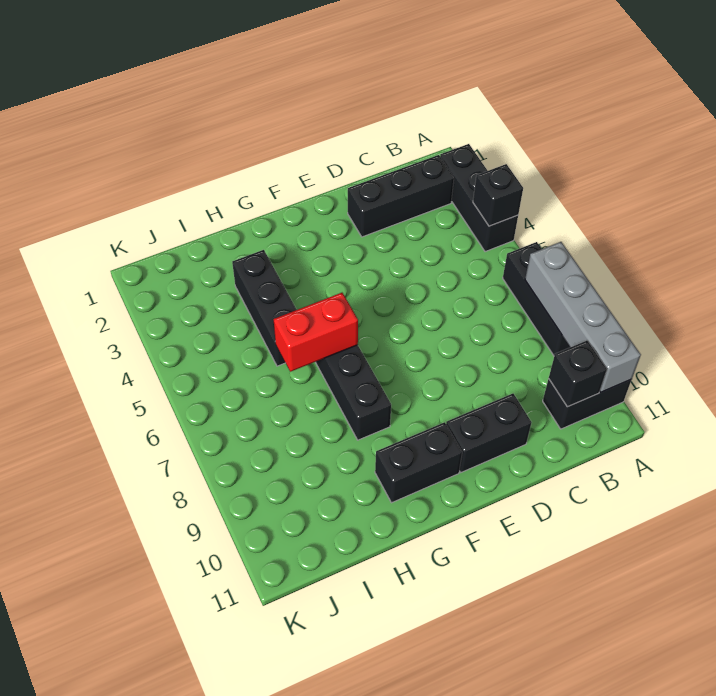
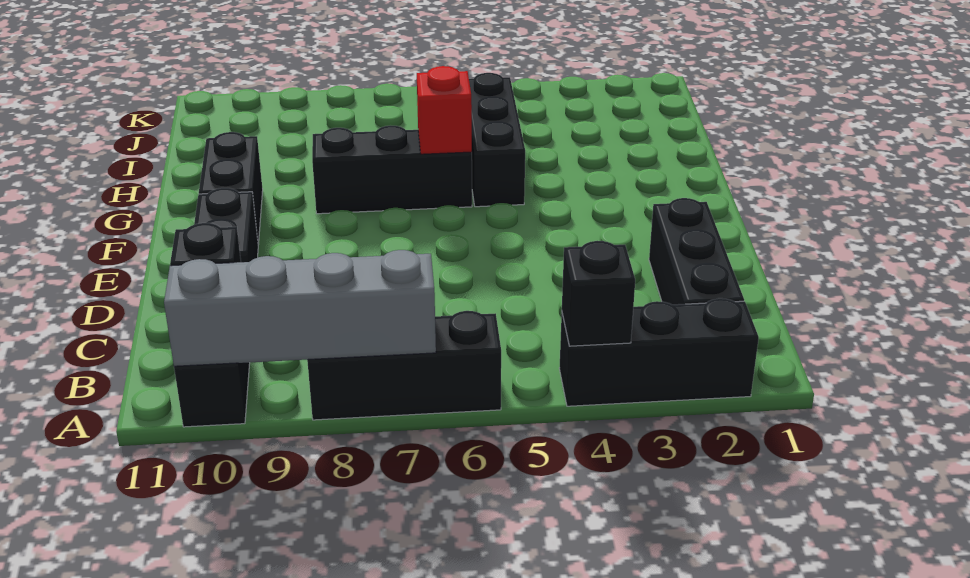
red brick G6:H6 level 2 -> red brick G6 level 2
black brick H3:H5 level 1 -> black brick G5:I5 level 1

